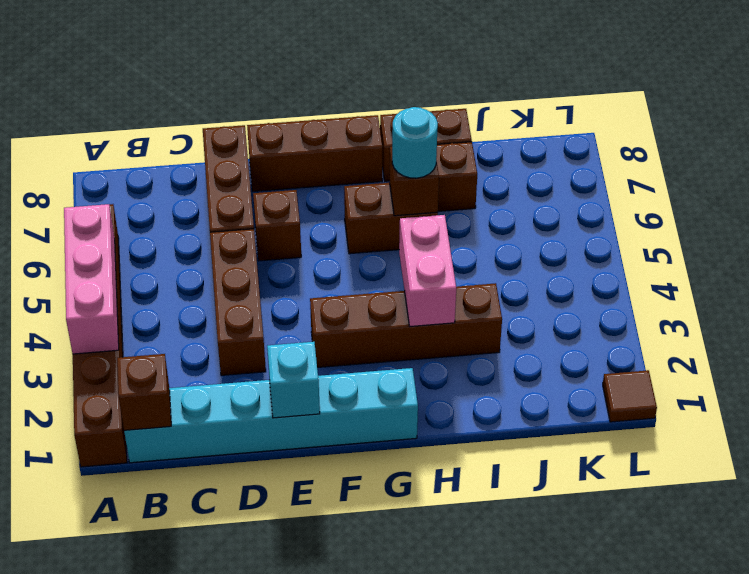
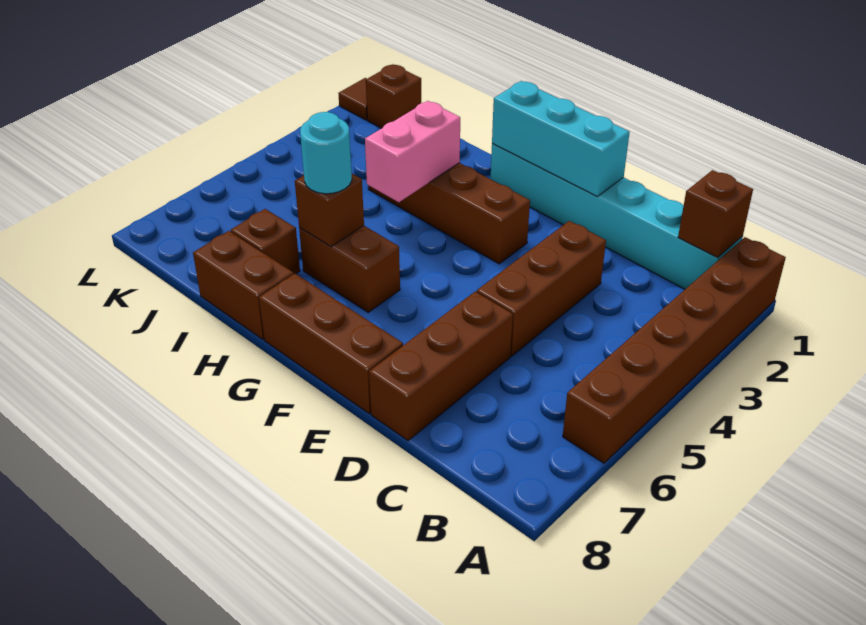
pink brick A3:A5 level 2 -> none
cyan brick E1 level 2 -> cyan brick E1:G1 level 2
brown brick E6 level 1 -> brown brick K1 level 1

